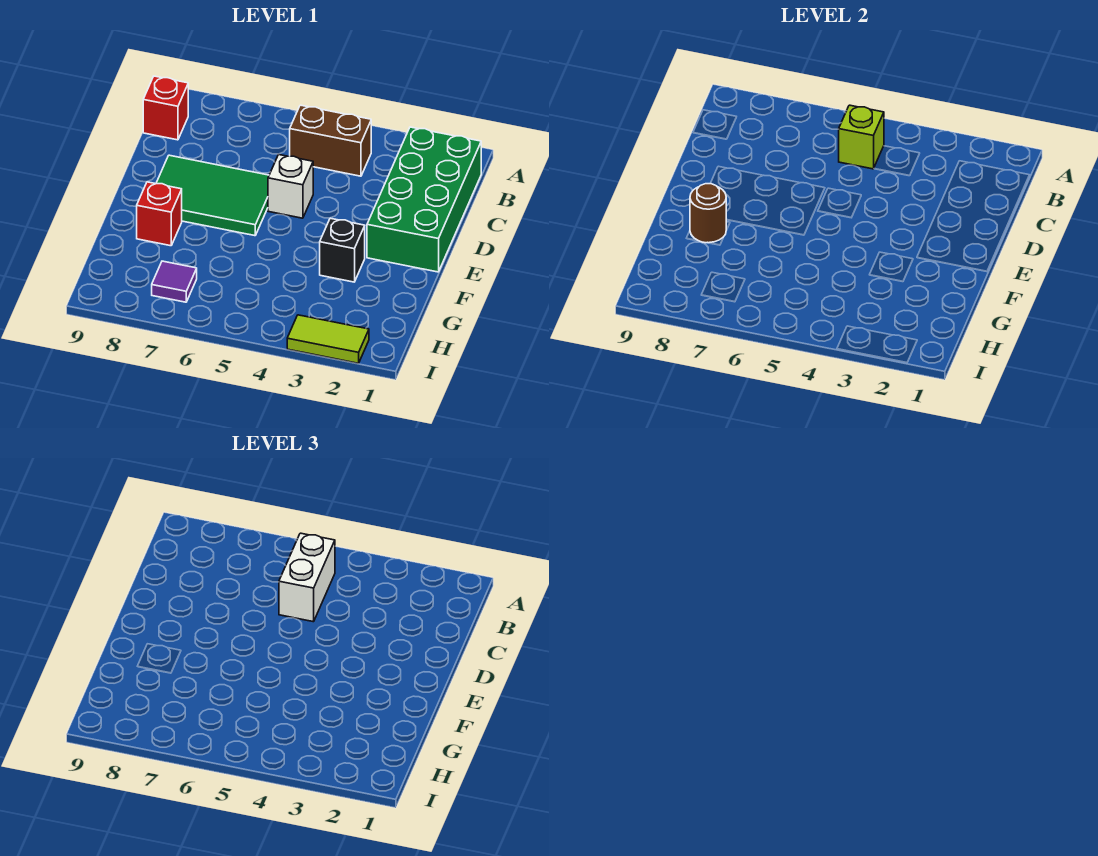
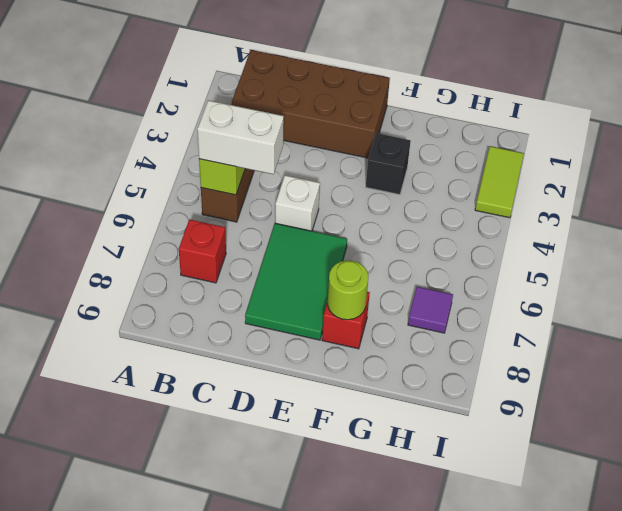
green brick B1:E2 level 1 -> brown brick B1:E2 level 1
red brick B9 level 1 -> red brick B7 level 1
brown round brick F8 level 2 -> lime round brick F8 level 2

